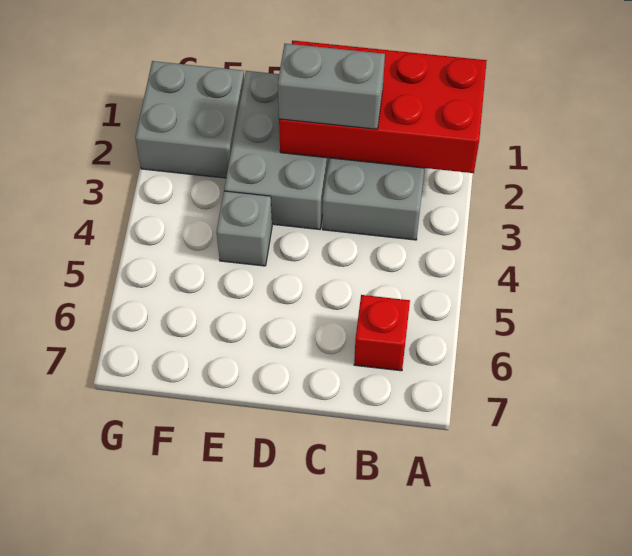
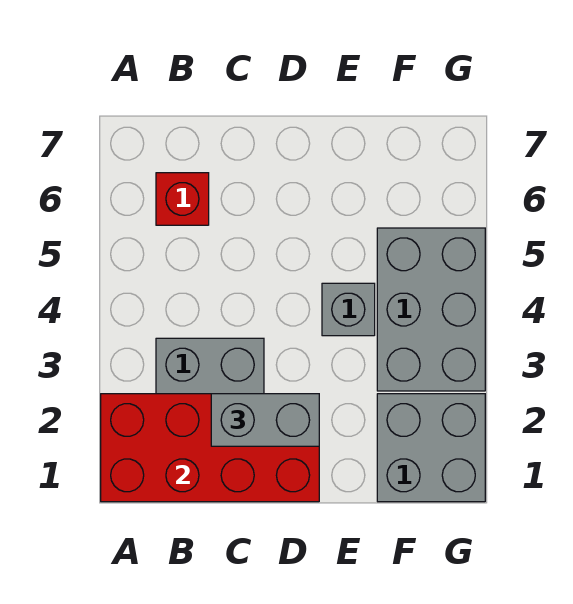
grey brick D1:E3 level 1 -> grey brick F3:G5 level 1

